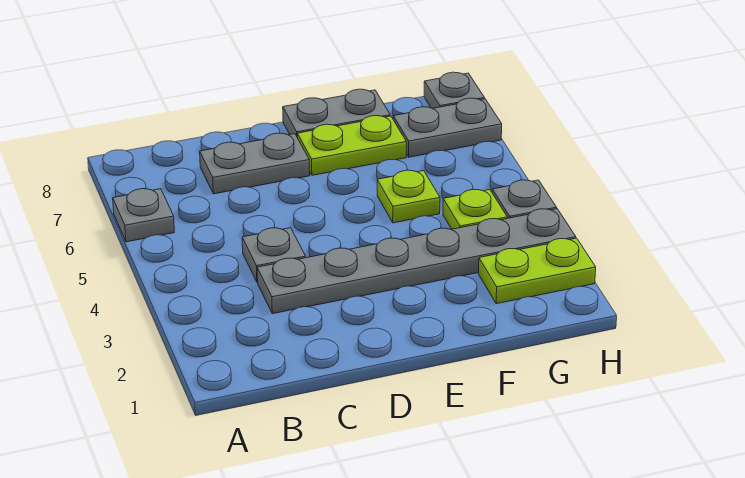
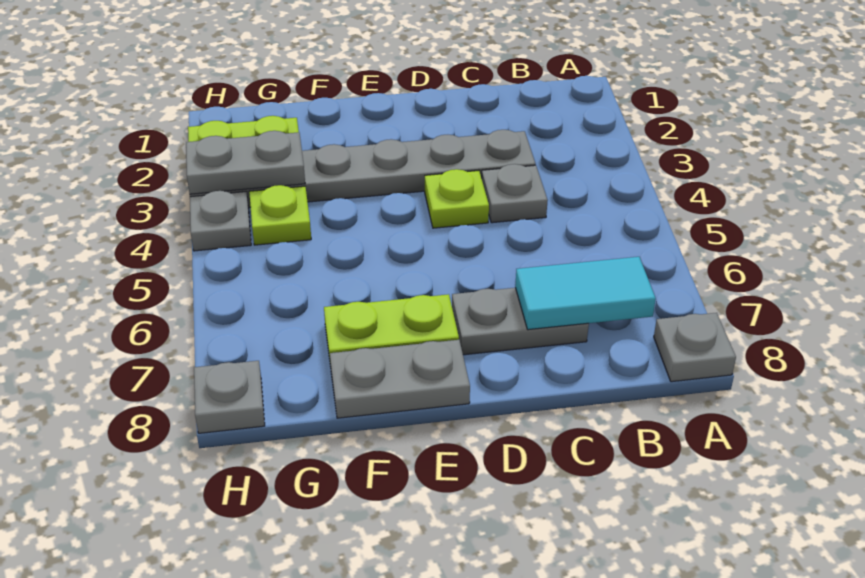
grey plate A6 level 1 -> grey plate A8 level 1
none -> cyan tile B7:C7 level 2
lime plate F5 level 1 -> lime plate D4 level 1
grey plate G7:H7 level 1 -> grey plate G3:H3 level 2

